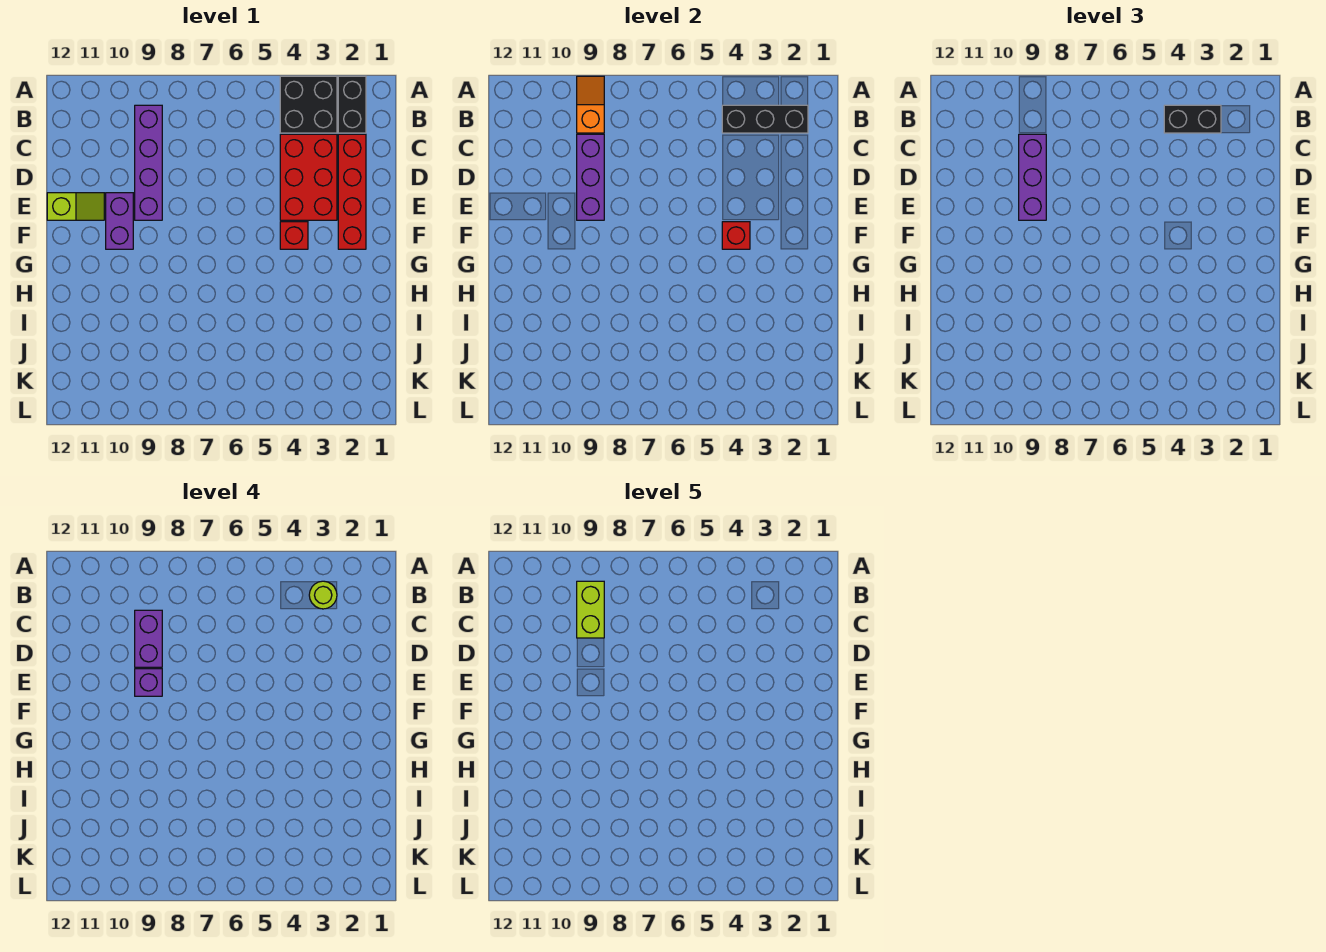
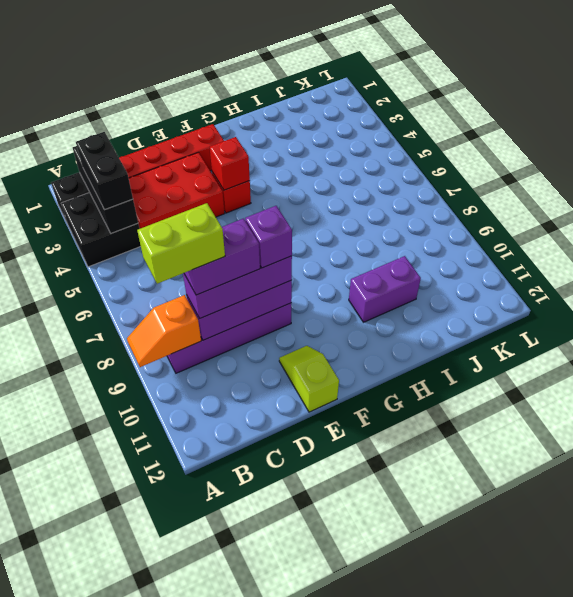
lime round brick B3 level 4 -> none
purple brick E10:F10 level 1 -> purple brick H10:I10 level 1

